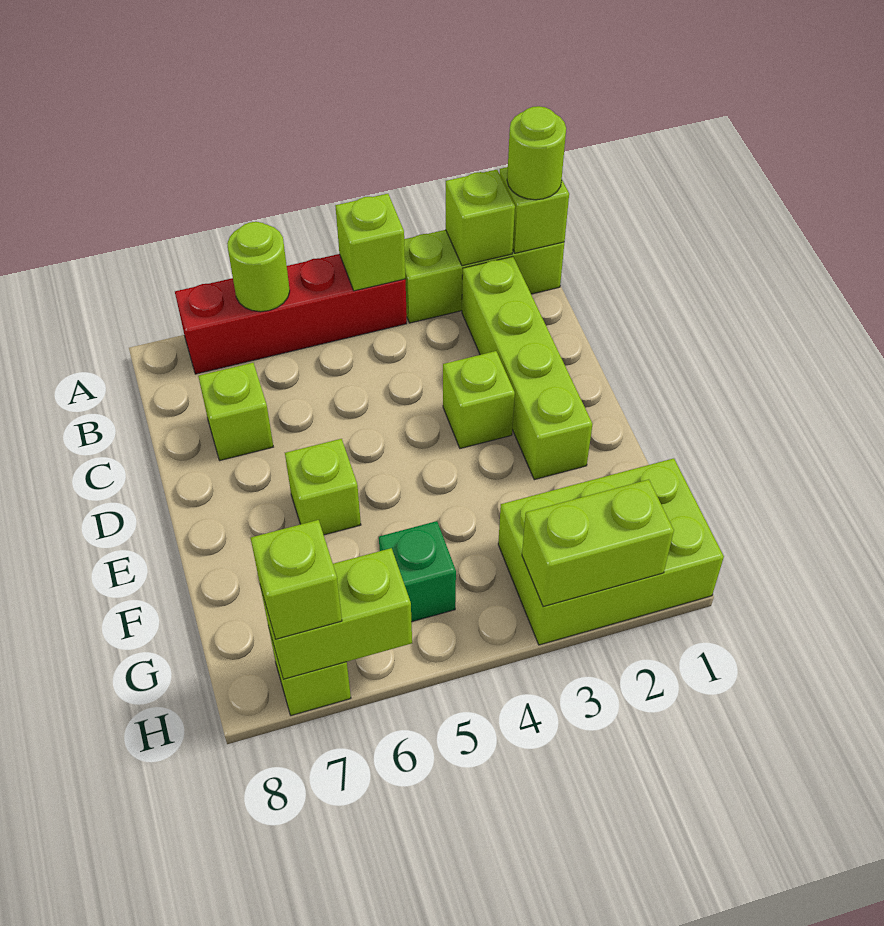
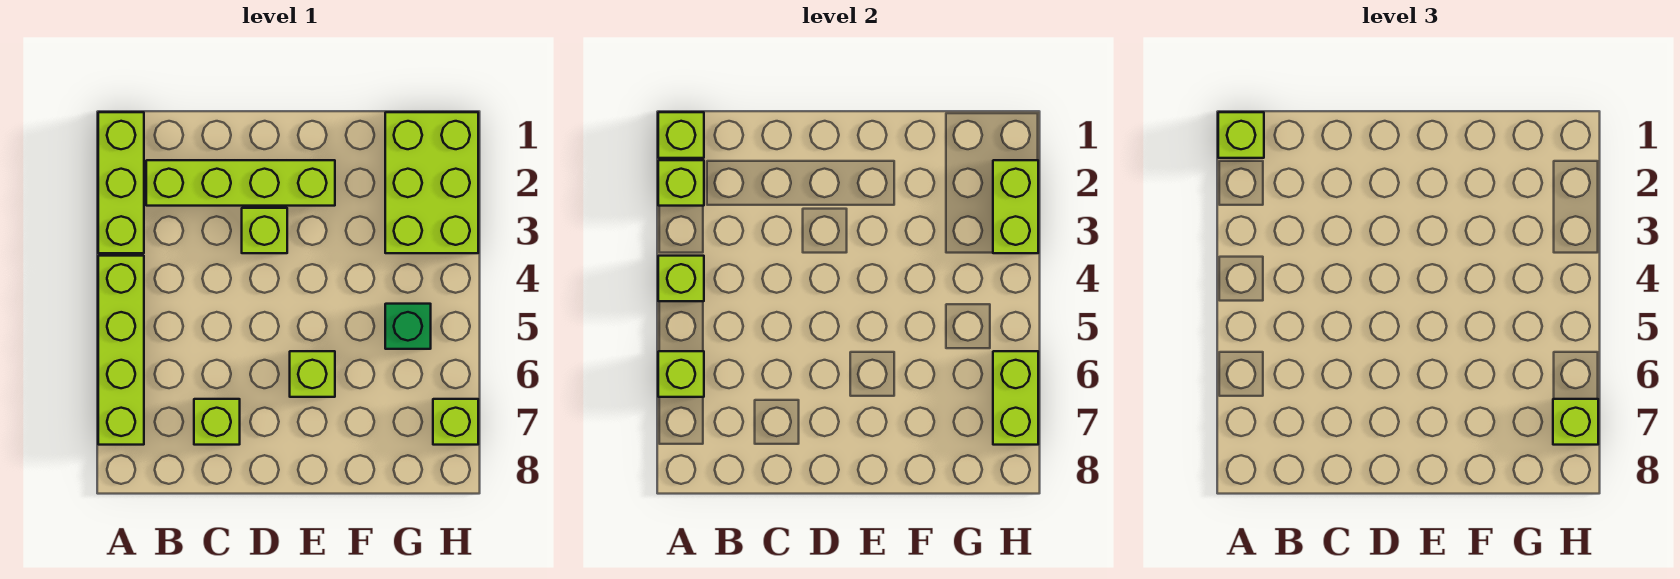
lime round brick A1 level 3 -> lime brick A1 level 3
red brick A4:A7 level 1 -> lime brick A4:A7 level 1
lime round brick A6 level 2 -> lime brick A6 level 2

